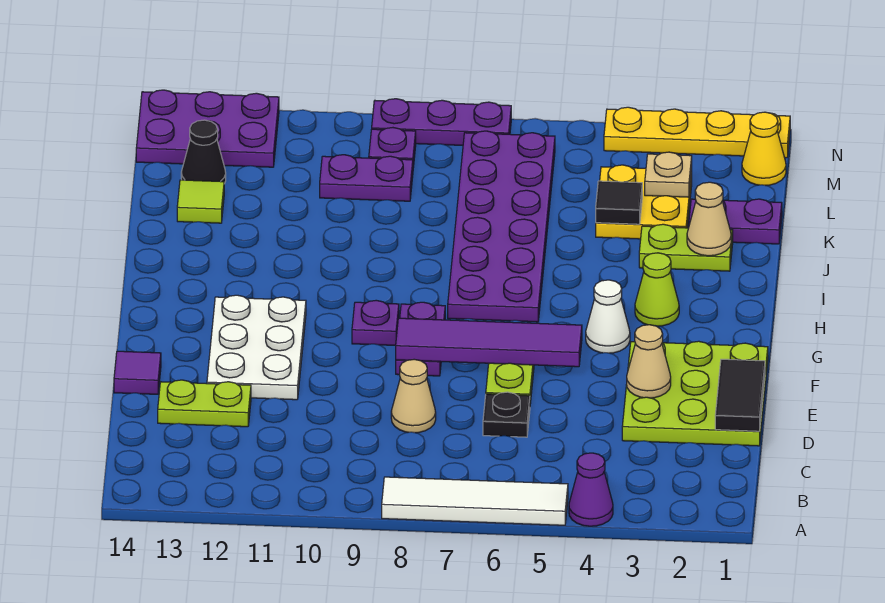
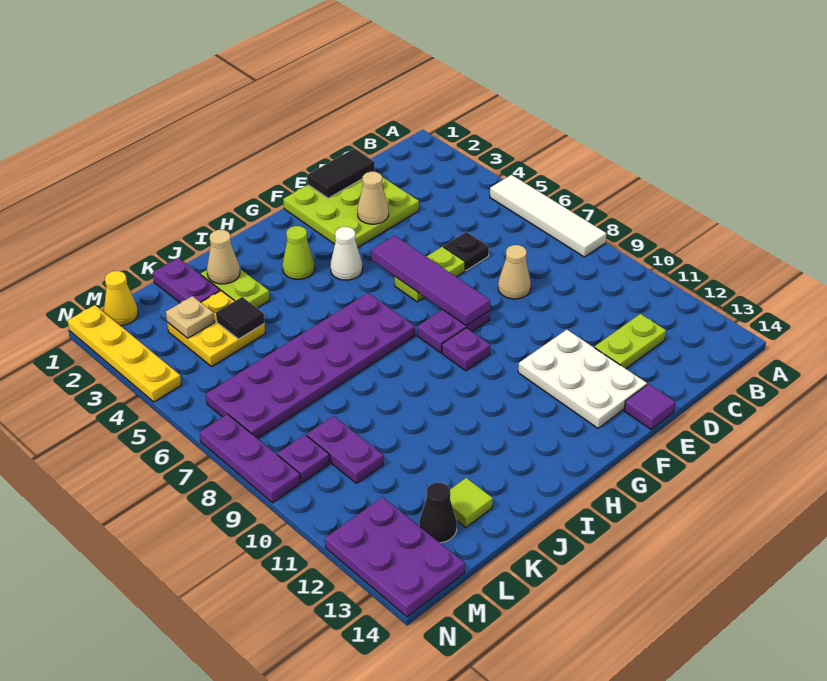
purple cone A4 level 1 -> none
lime plate D12:D13 level 1 -> lime plate C12:D12 level 1
white plate E11:G12 level 1 -> white plate E11:F13 level 1

